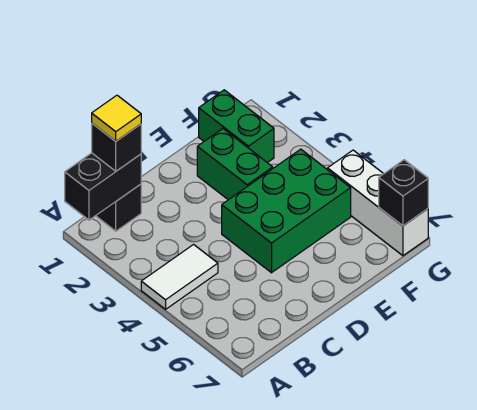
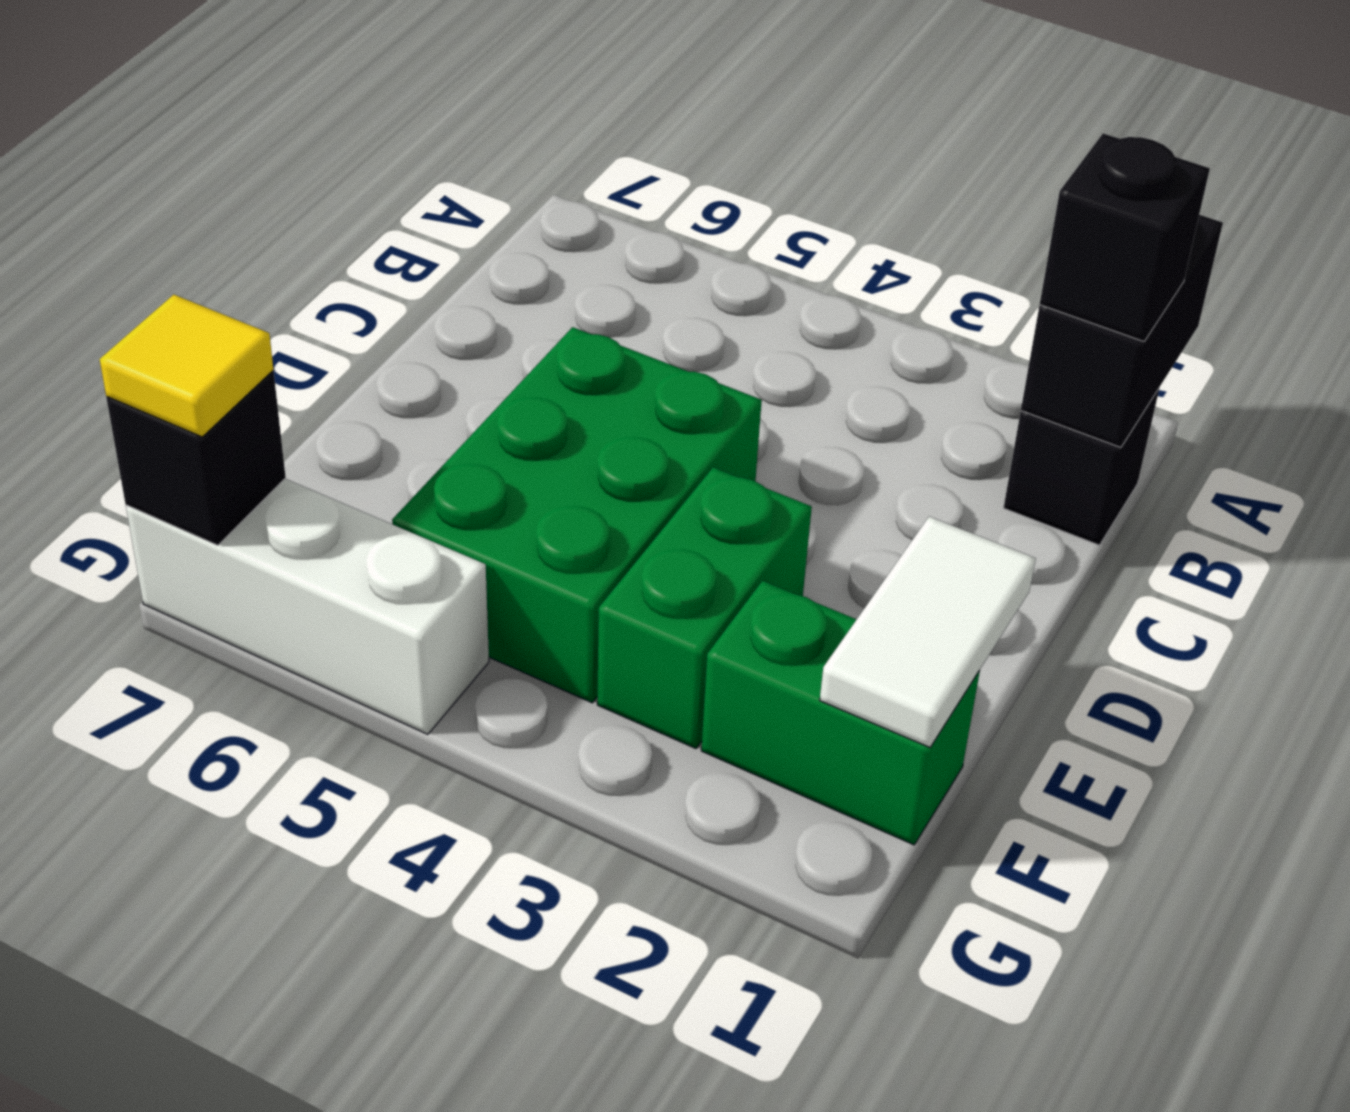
white tile A4:B4 level 1 -> white tile E1:F1 level 2
yellow tile B1 level 4 -> yellow tile G7 level 3
green brick E2:E3 level 1 -> green brick E3:F3 level 1

